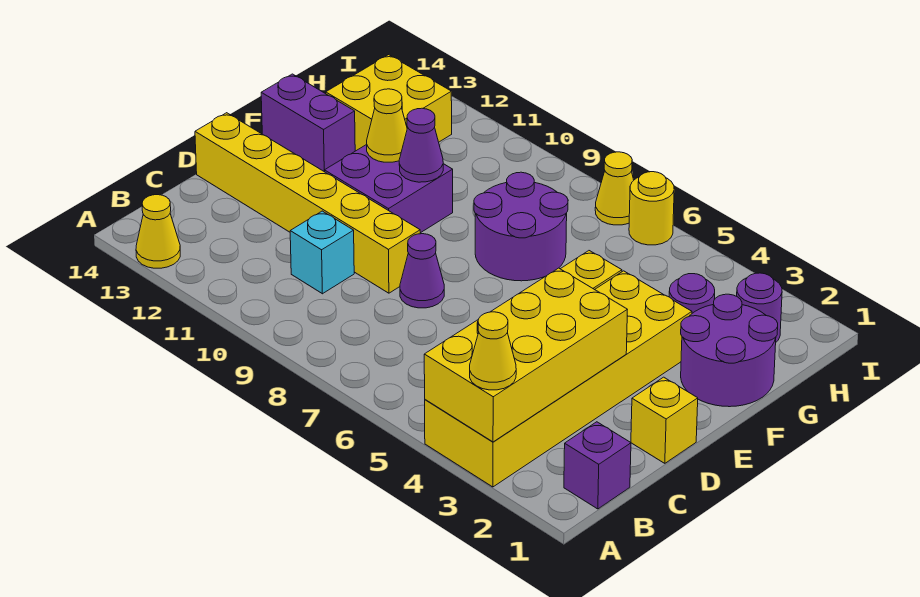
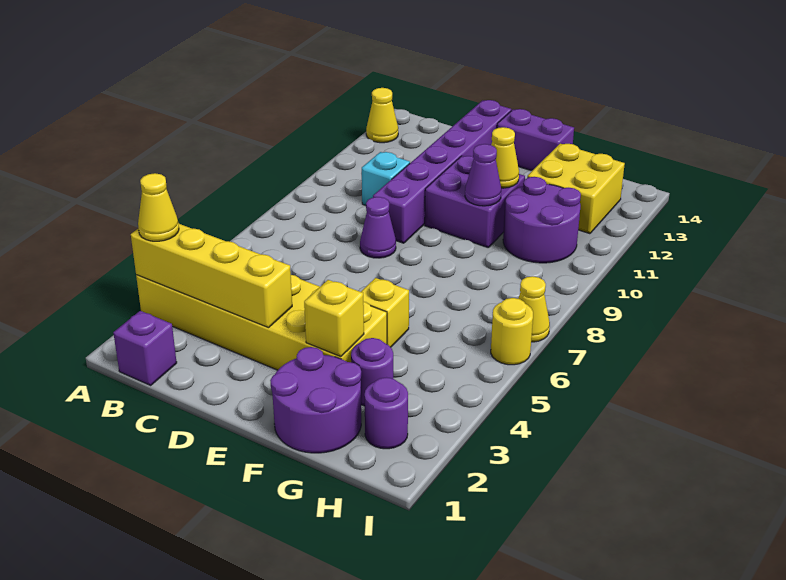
yellow brick A3:D4 level 2 -> yellow brick A3:D3 level 2
yellow brick D1 level 1 -> yellow brick F3 level 2
yellow brick D9:D14 level 1 -> purple brick D9:D14 level 1
purple round brick F7:G8 level 1 -> purple round brick G10:H11 level 1
purple brick F13:F14 level 1 -> purple brick E14:F14 level 1

